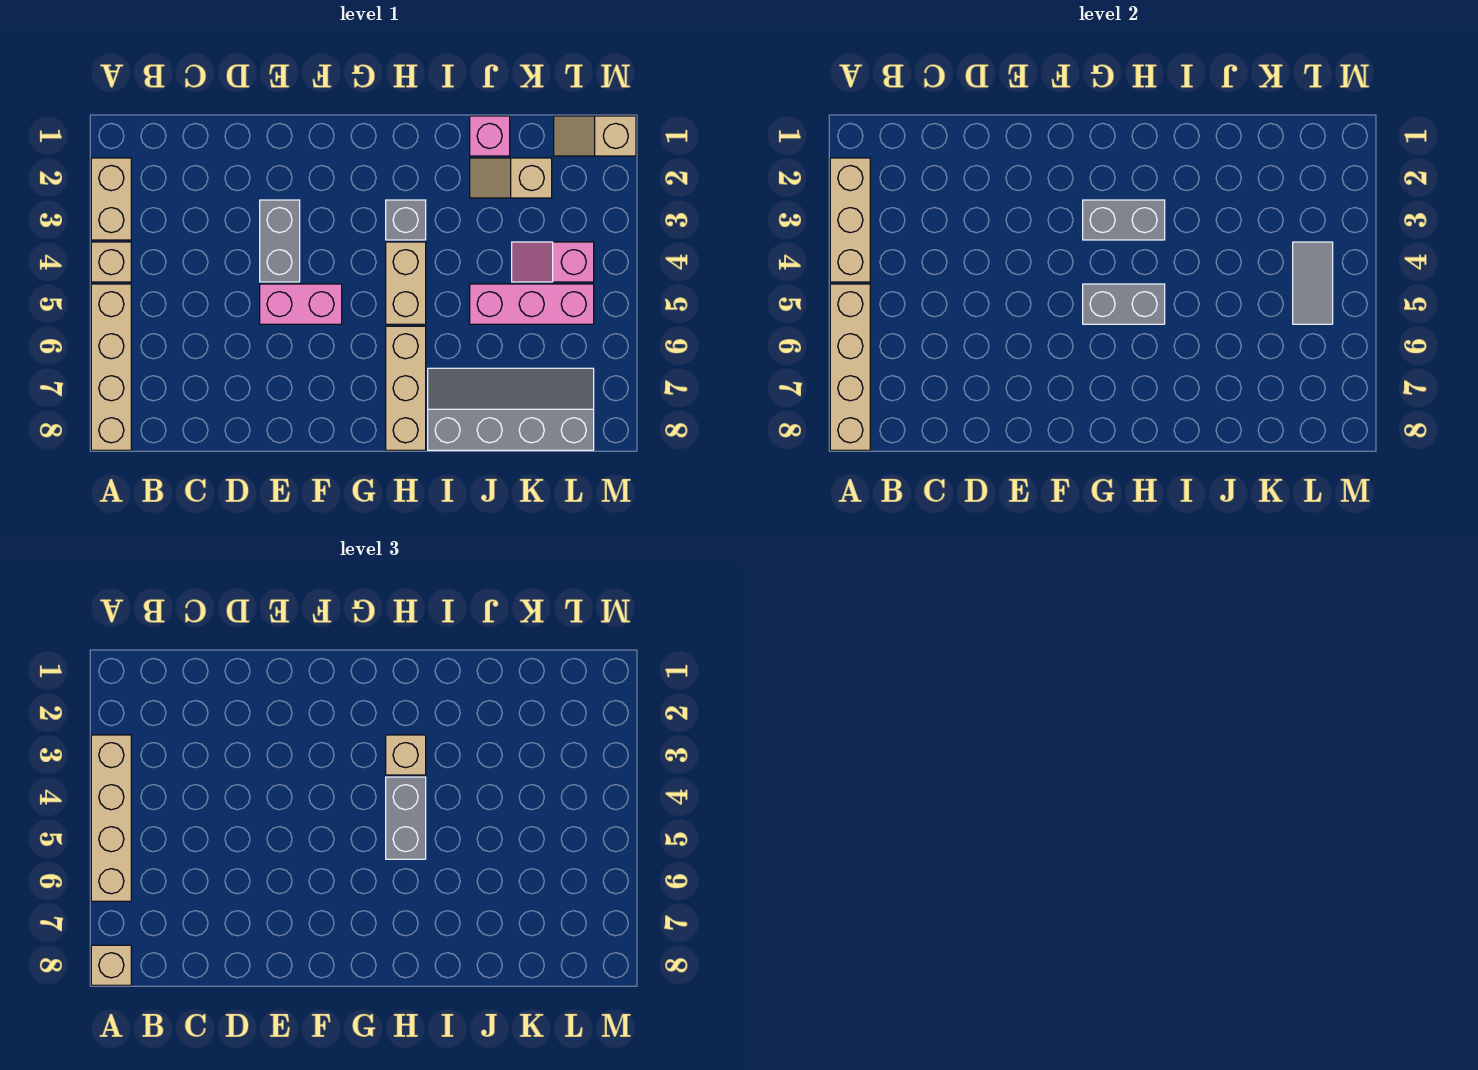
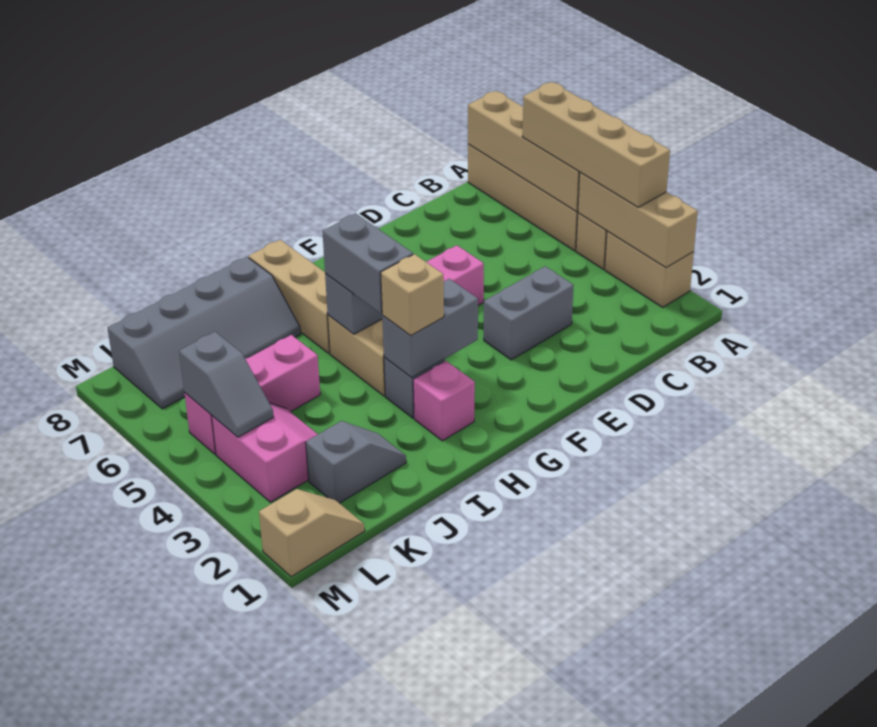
tan brick A8 level 3 -> none
grey brick E3:E4 level 1 -> grey brick D3:E3 level 1
pink brick J1 level 1 -> pink brick H2 level 1
tan slope J2:K2 level 1 top K -> grey slope J2:K2 level 1 top K
pink slope K4:L4 level 1 top L -> pink slope K3:L4 level 1 top L
grey tile L4:L5 level 2 -> grey slope L4:L5 level 2 top 5

